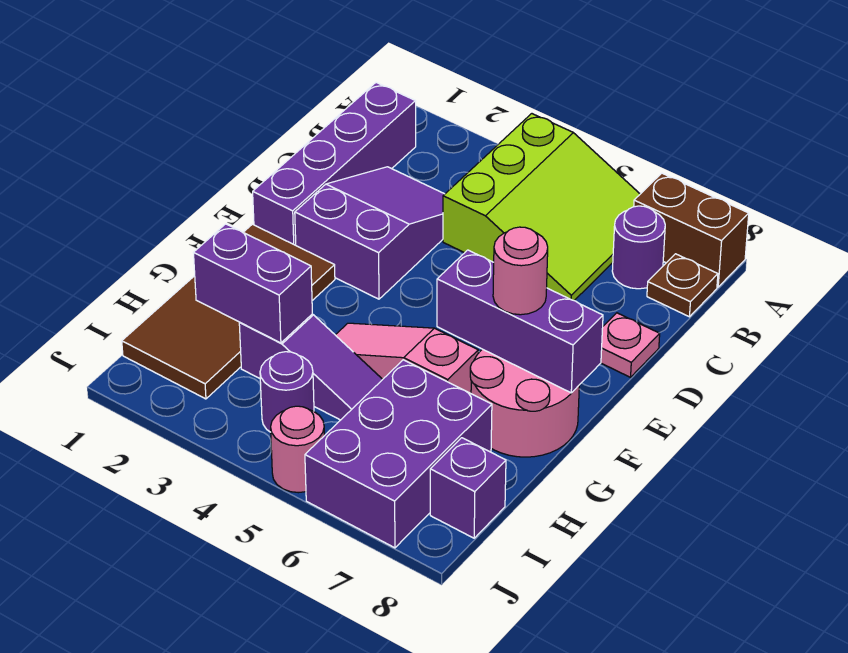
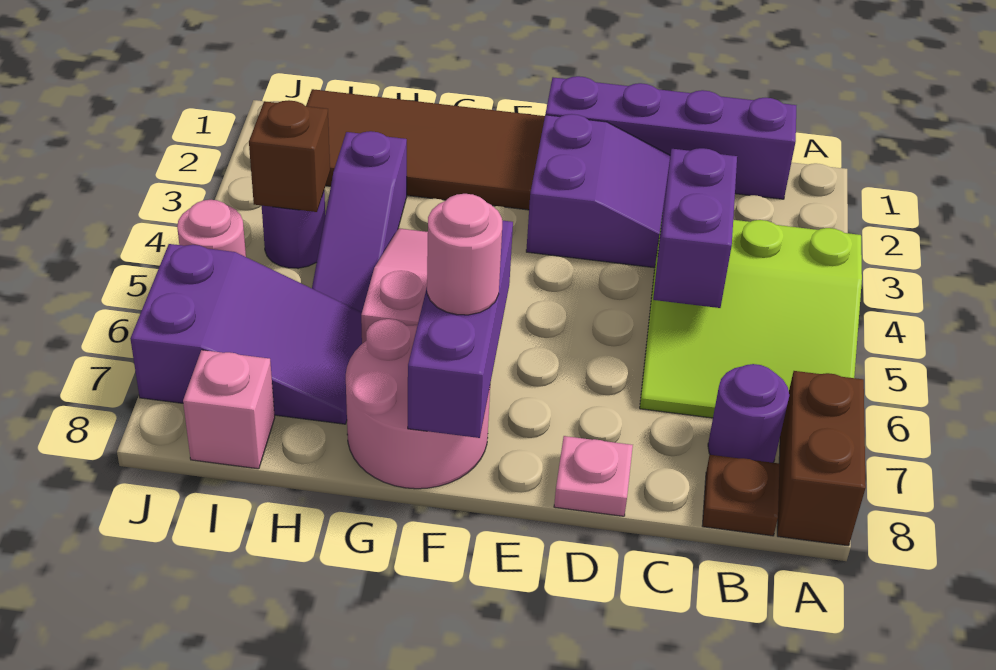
purple brick H2:H3 level 2 -> purple brick C4:C5 level 2
purple brick H6:J7 level 1 -> purple slope H6:J7 level 1 top J
none -> brown brick I4 level 2
purple brick I8 level 1 -> pink brick I8 level 1

